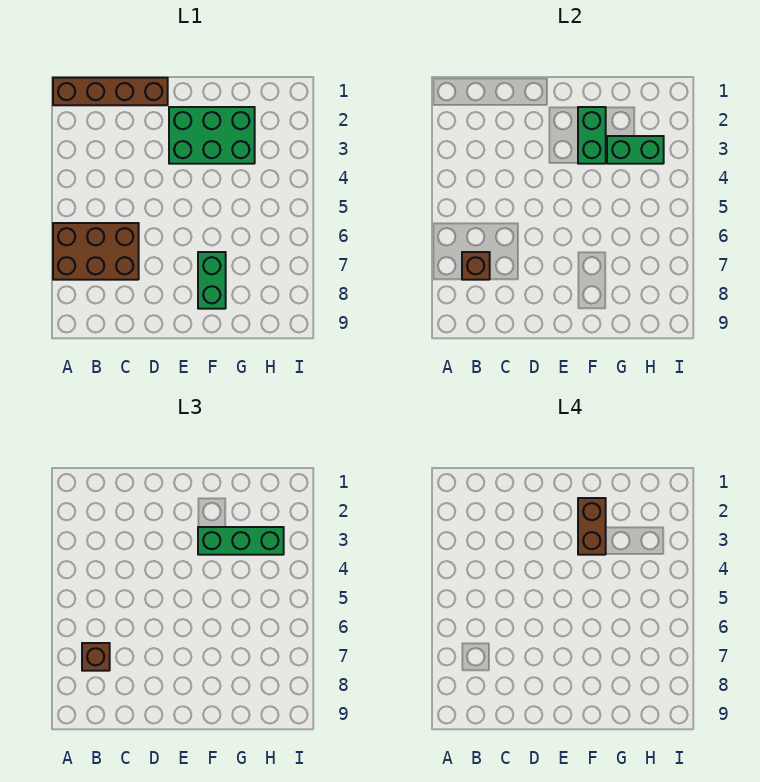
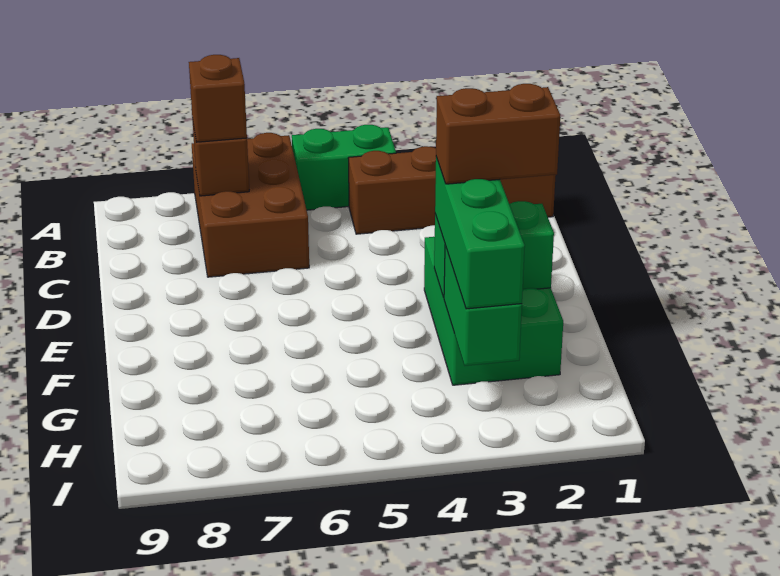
brown brick A1:D1 level 1 -> brown brick B1:B4 level 1
green brick F7:F8 level 1 -> green brick A4:A5 level 1

